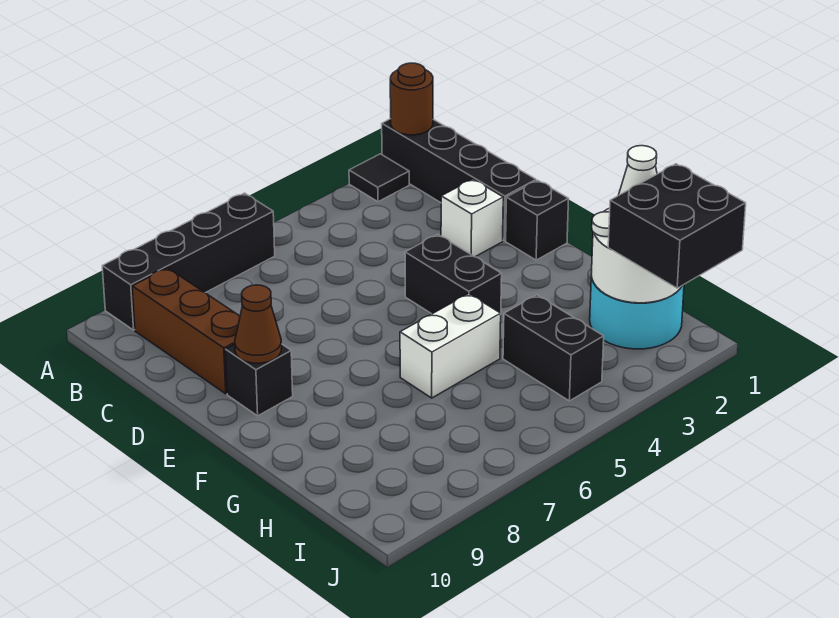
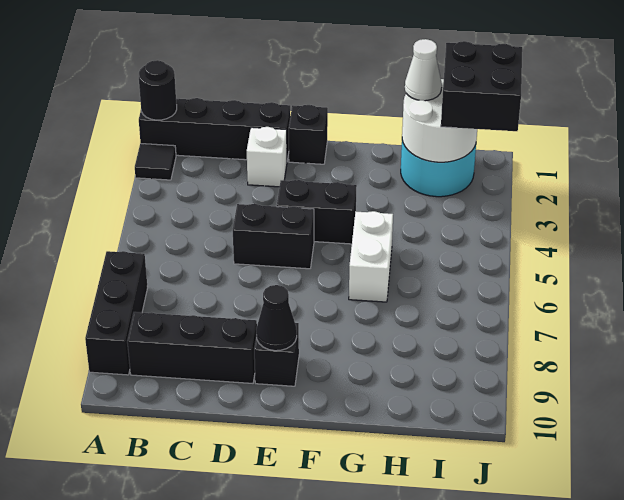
brown round brick A1 level 2 -> black round brick A1 level 2
black brick A6:A9 level 1 -> black brick A7:A9 level 1
brown brick B9:D9 level 1 -> black brick B9:D9 level 1
brown cone E9 level 2 -> black cone E9 level 2
black brick H4:I4 level 1 -> black brick D5:E5 level 1

